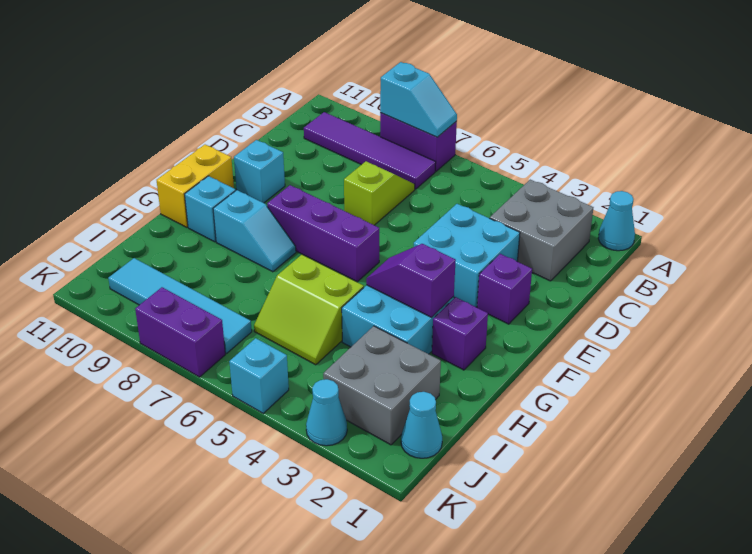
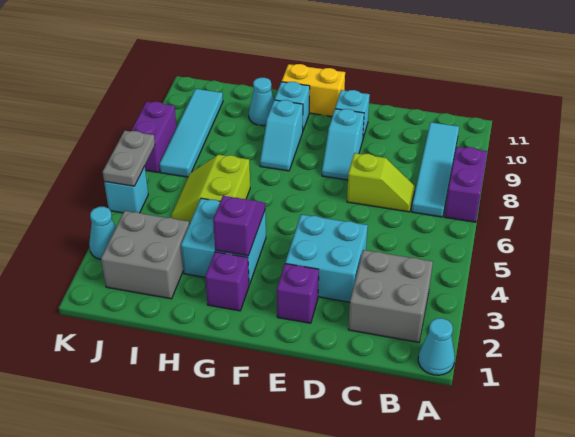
cyan slope A7:A8 level 2 top 8 -> cyan slope E8:E9 level 1 top 9
purple tile B7:B10 level 1 -> cyan tile B7:B10 level 1
purple brick F6:F8 level 1 -> none
cyan cone J1 level 1 -> cyan cone H10 level 1
none -> grey plate K5:K6 level 2

